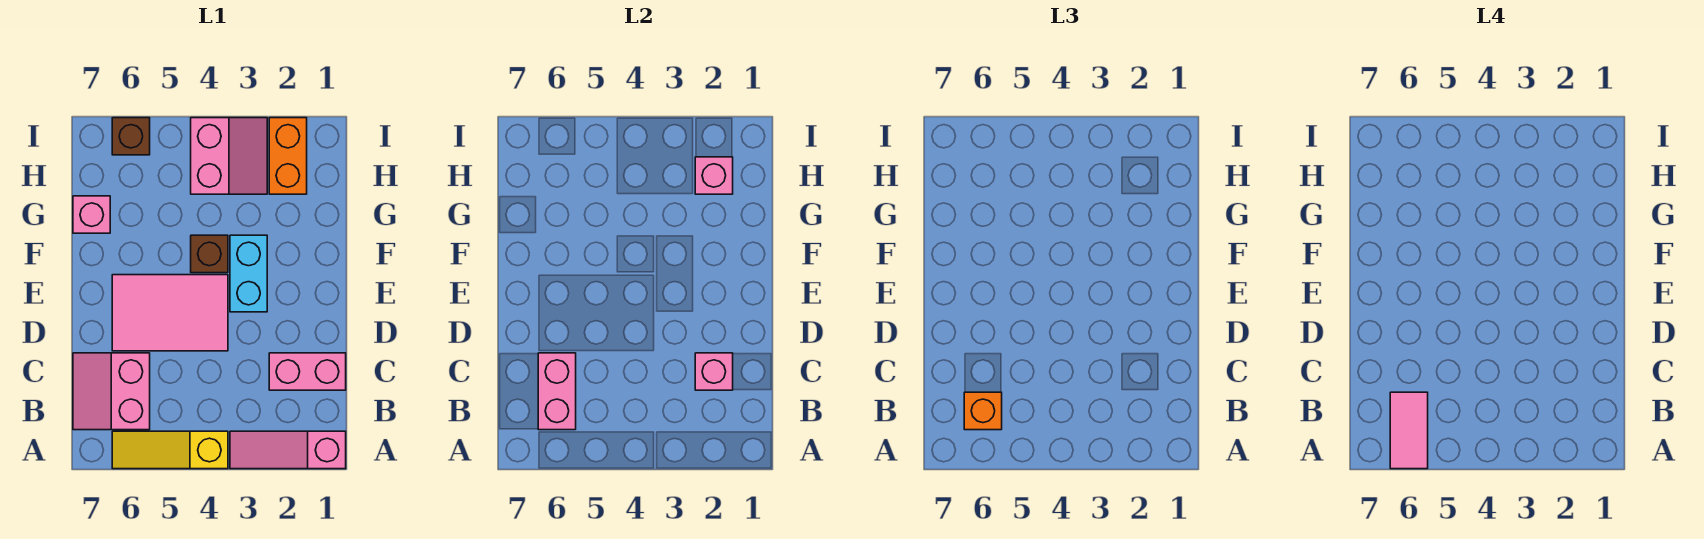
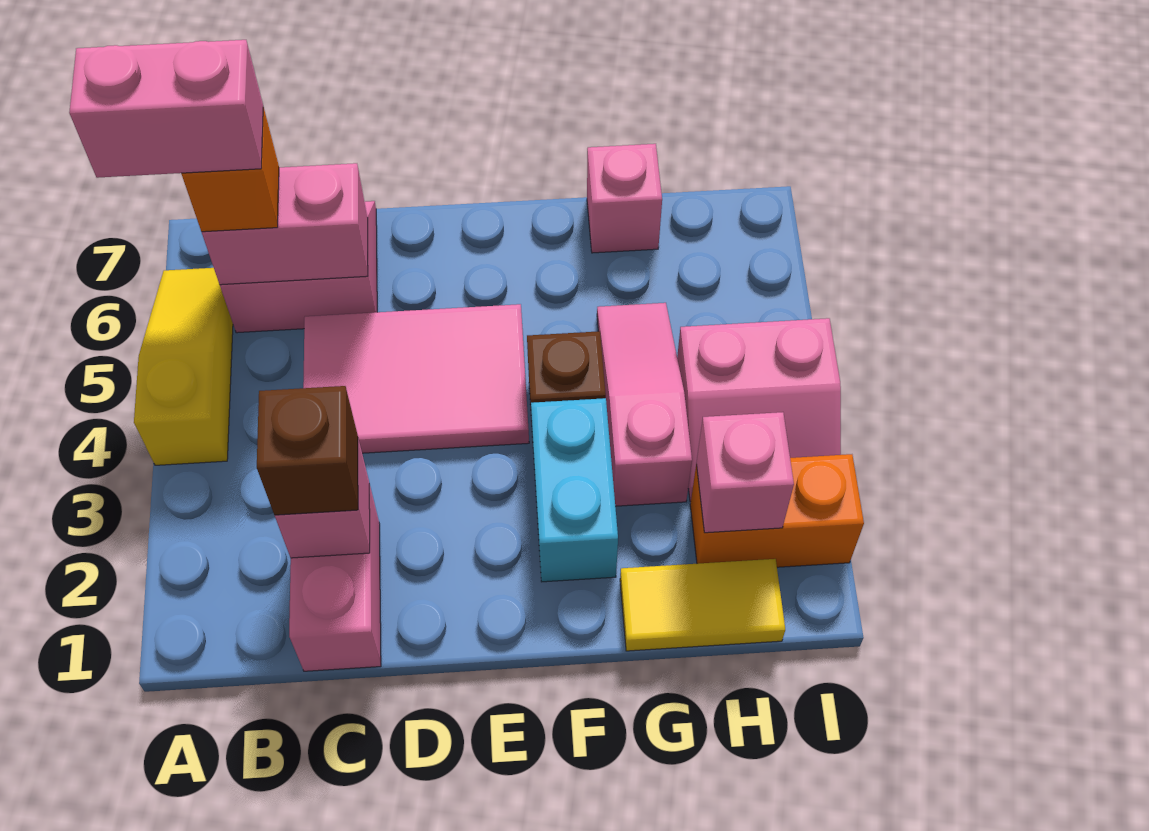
pink slope A1:A3 level 1 top 1 -> pink slope G3:G5 level 1 top 3
pink tile A6:B6 level 4 -> pink brick A6:B6 level 4
pink tile D4:E6 level 1 -> pink tile C4:E5 level 1
cyan brick E3:F3 level 1 -> cyan brick F2:F3 level 1
none -> yellow tile G1:H1 level 1
brown brick I6 level 1 -> brown brick C2 level 3

